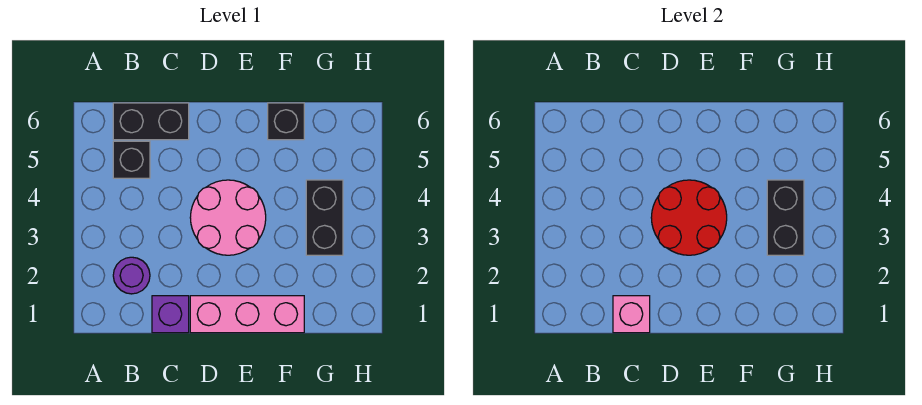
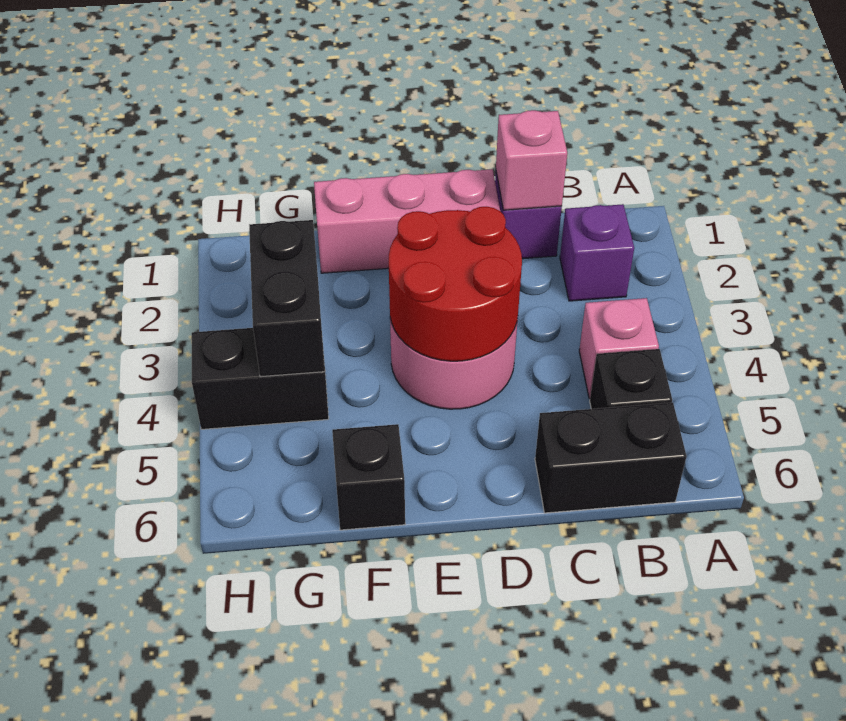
purple round brick B2 level 1 -> purple brick B2 level 1
none -> pink brick B4 level 1
black brick G3:G4 level 1 -> black brick G4:H4 level 1

